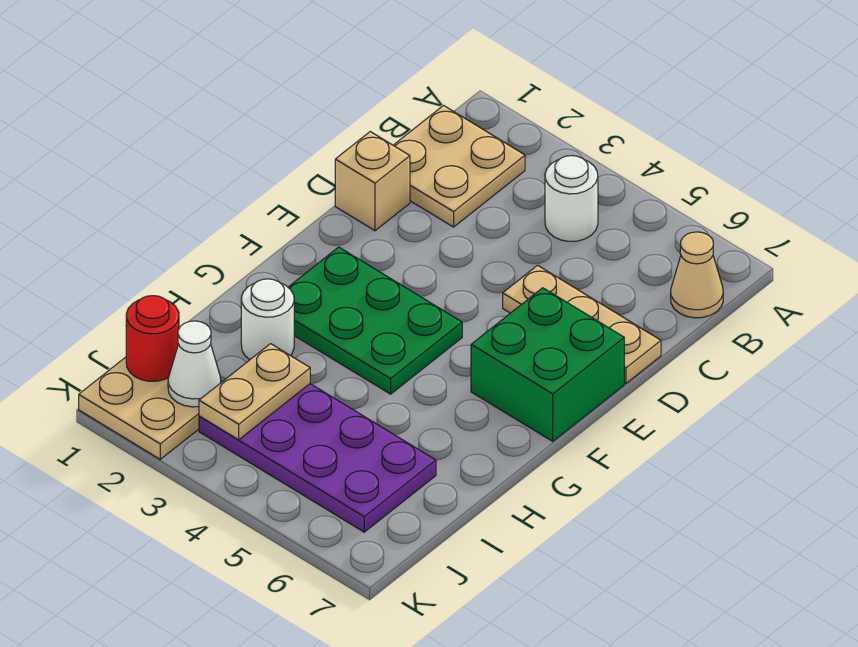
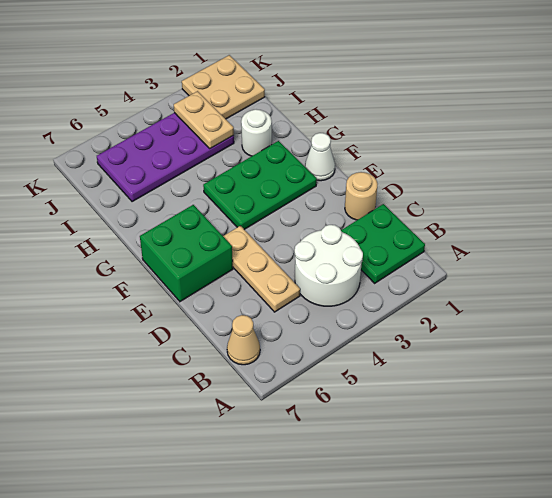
tan plate B1:C2 level 1 -> green plate B1:C2 level 1
white round brick B4 level 1 -> white round brick B3:C4 level 1
tan brick D1 level 1 -> tan round brick D1 level 1
tan plate D5:D7 level 1 -> tan plate C5:E5 level 1
red round brick J1 level 2 -> none
white cone J2 level 2 -> white cone F1 level 1

